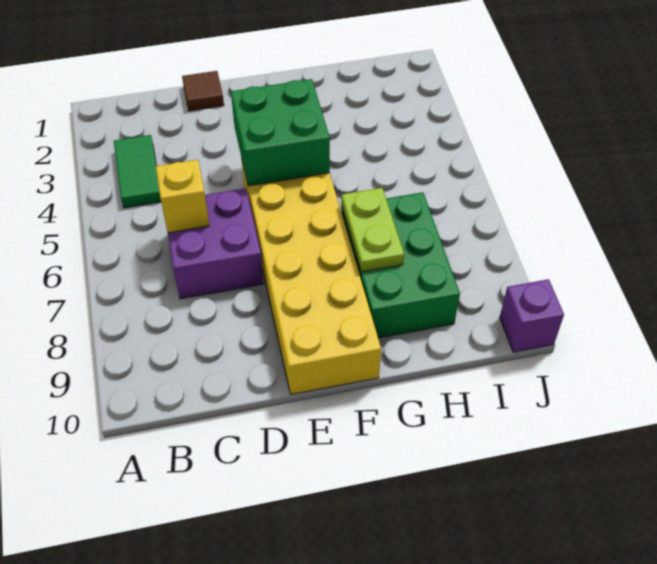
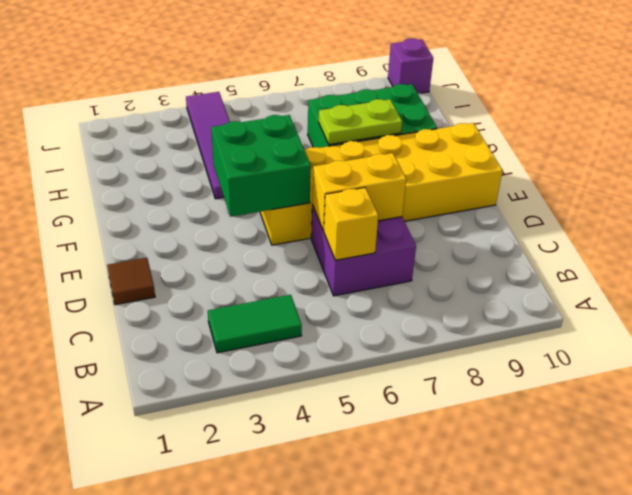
none -> yellow brick D6:D7 level 2
none -> purple tile G4:J4 level 1

